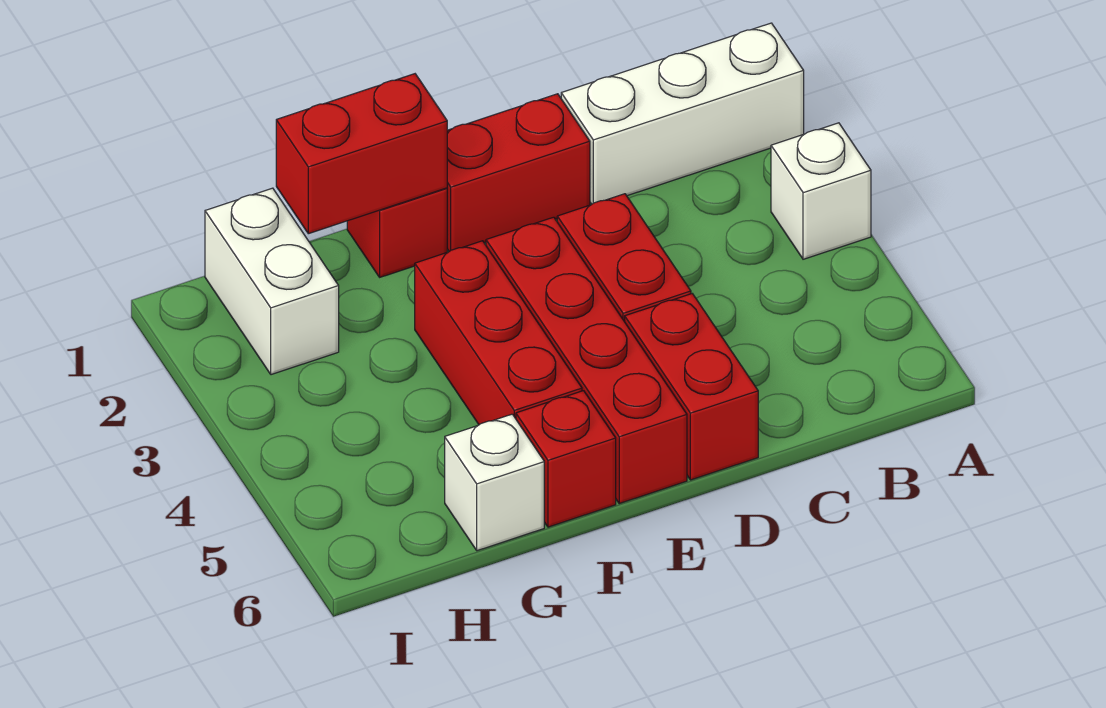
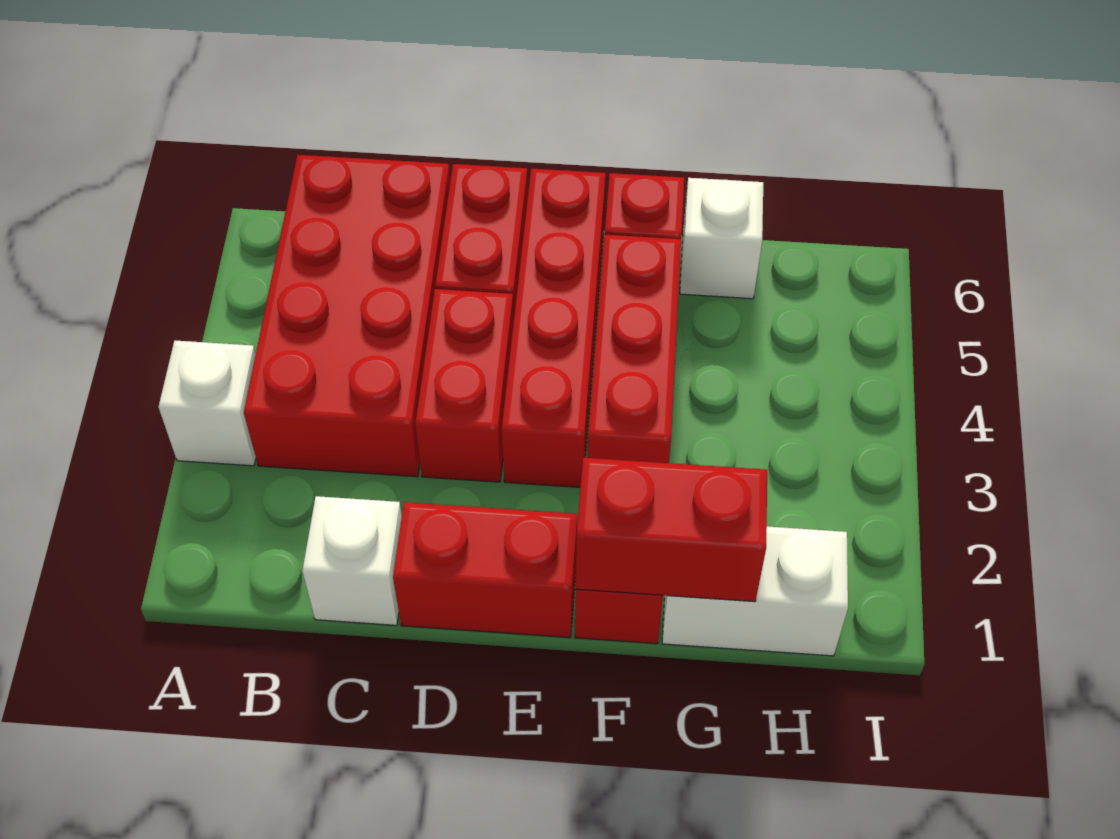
white brick A1:C1 level 1 -> white brick C1 level 1
none -> red brick B3:C6 level 1
white brick H1:H2 level 1 -> white brick G1:H1 level 1

